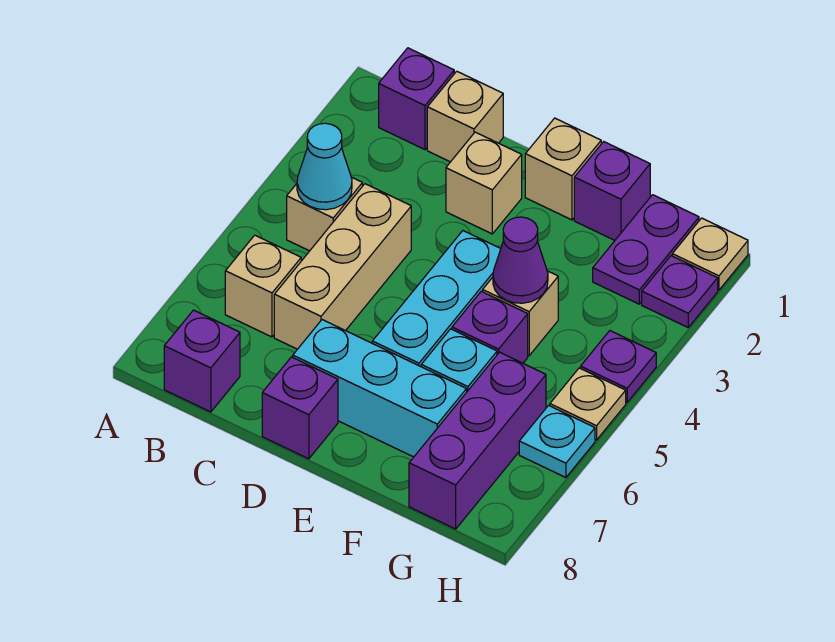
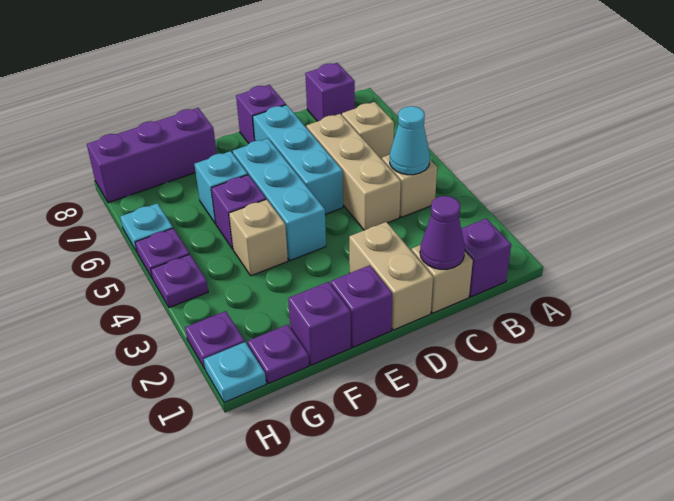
tan brick D2 level 1 -> tan brick D1:D2 level 1
cyan brick D7:F7 level 1 -> cyan brick D5:D7 level 1
tan brick E1 level 1 -> purple brick E1 level 1
purple cone F4 level 2 -> purple cone C1 level 2
purple plate G1:G2 level 1 -> purple plate G1 level 1
purple brick G6:G8 level 1 -> purple brick F8:H8 level 1
tan plate H1 level 1 -> cyan plate H1 level 1
tan plate H5 level 1 -> purple plate H5 level 1

